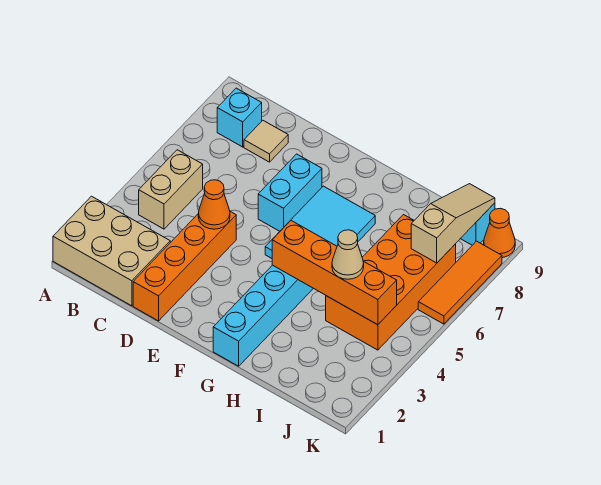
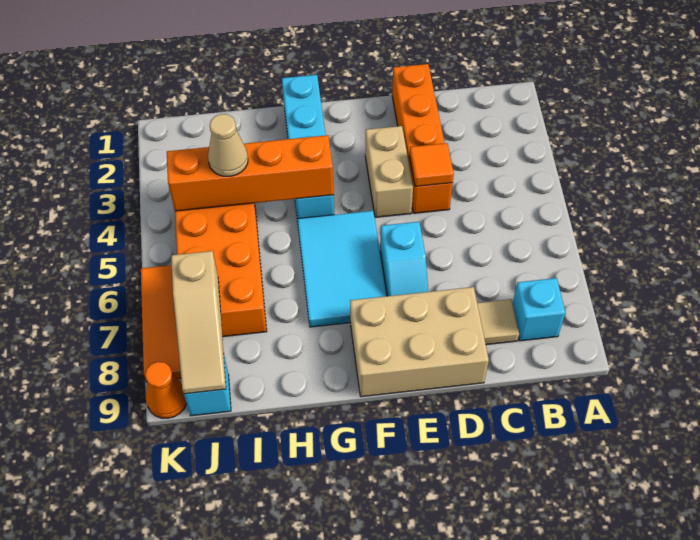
tan brick A1:C2 level 1 -> tan brick D8:F9 level 1
tan brick B4:B5 level 1 -> tan brick E3:E4 level 1
orange cone D4 level 2 -> orange tile D4 level 2
cyan brick E6:E7 level 1 -> cyan slope E6:E7 level 1 top 6

